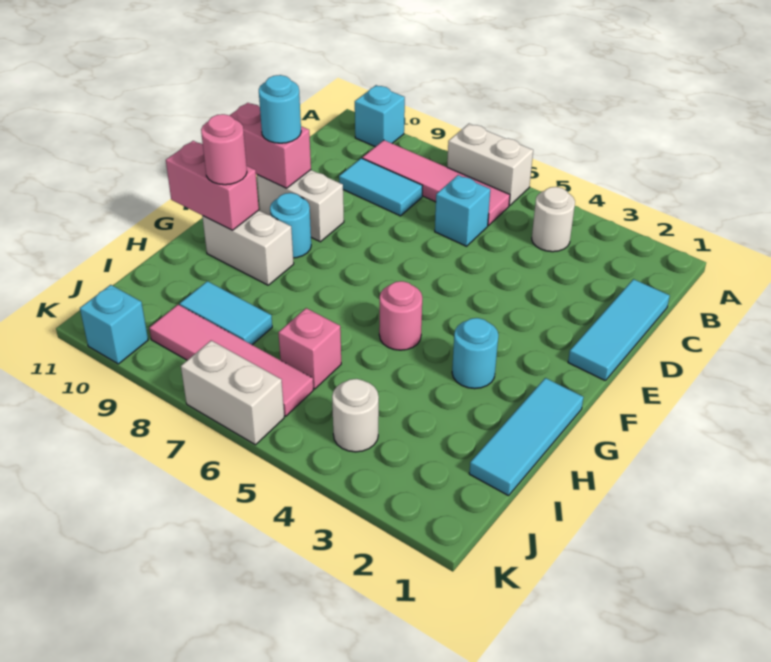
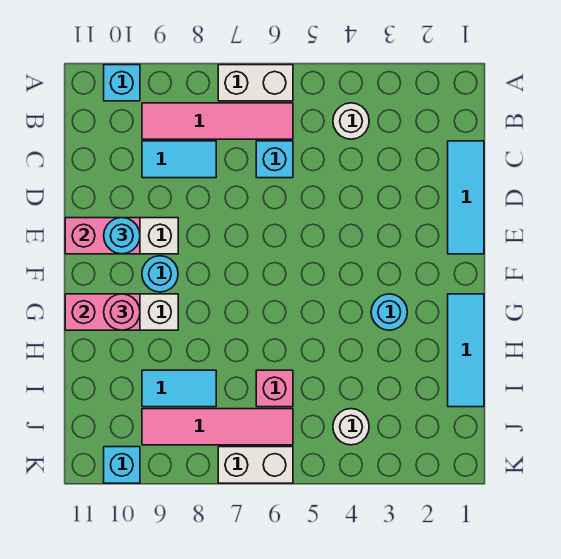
pink round brick G5 level 1 -> none

